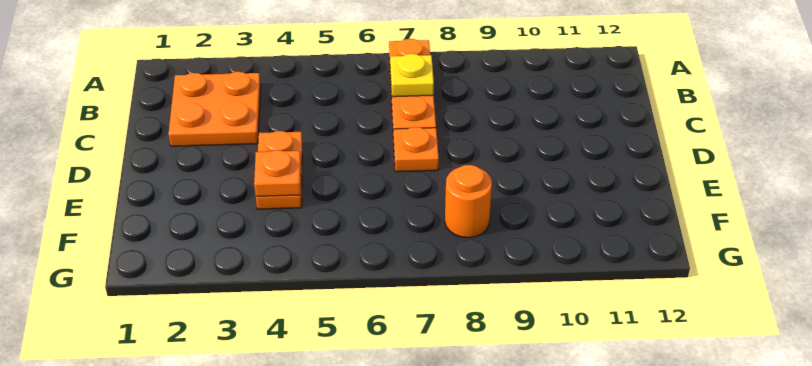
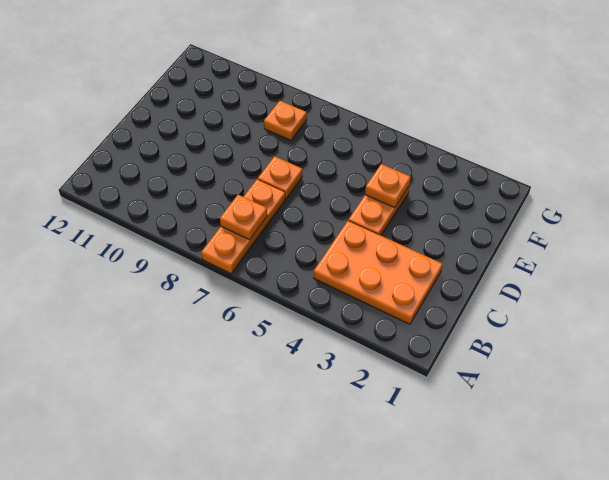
orange plate B2:C3 level 1 -> orange plate B2:C4 level 1
yellow plate B7 level 2 -> orange plate B7 level 2
orange round brick F8 level 1 -> orange plate F8 level 1

